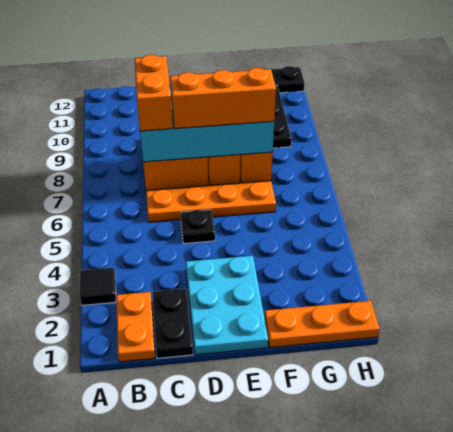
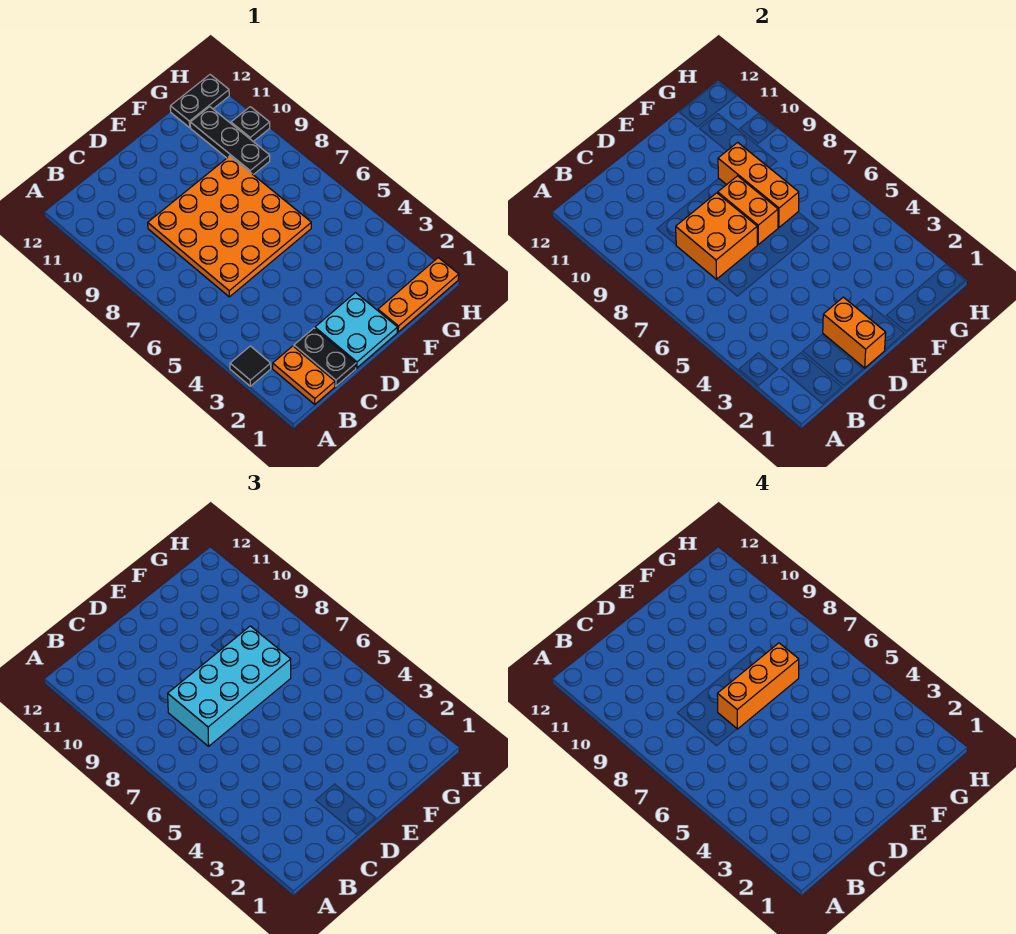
orange brick C7:C8 level 4 -> orange brick D1:D2 level 2
cyan plate D1:E3 level 1 -> cyan plate D1:E2 level 1
black plate D5 level 1 -> black plate H10 level 1

